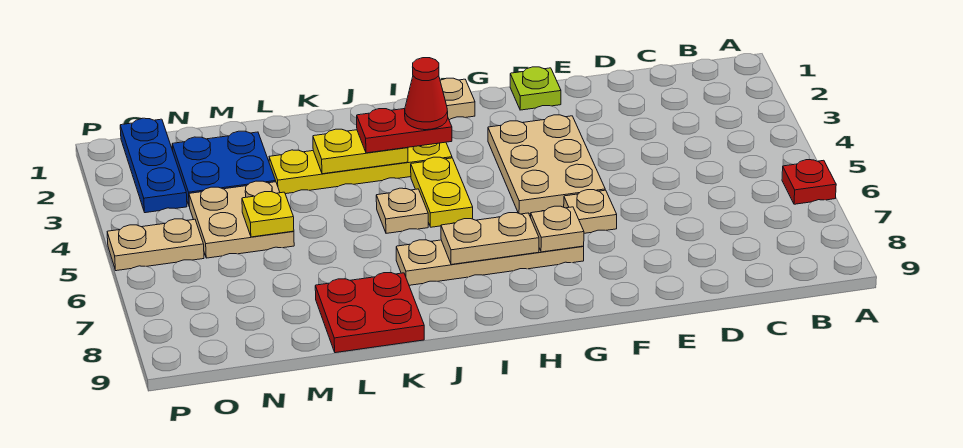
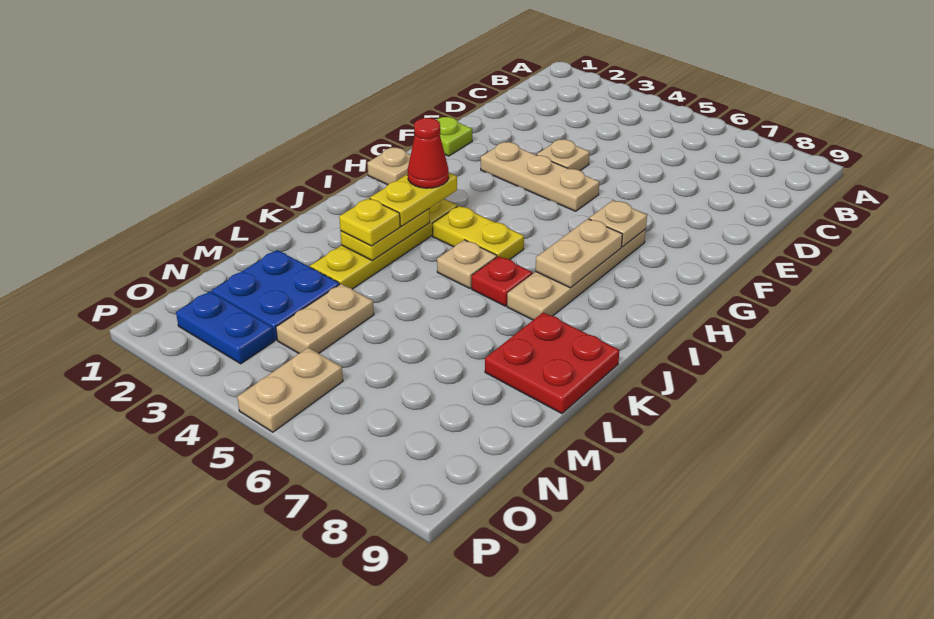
red plate A6 level 1 -> red plate J6 level 1
tan plate F3:G5 level 1 -> tan plate F3:F5 level 1
tan plate F6 level 1 -> tan plate E4 level 1
red plate I3:J3 level 3 -> yellow plate I3:J3 level 3
tan plate M4:N5 level 1 -> tan plate M4:N4 level 1
yellow plate M5 level 2 -> yellow plate K3 level 3
blue plate O1:O3 level 1 -> blue plate O2:O3 level 1

